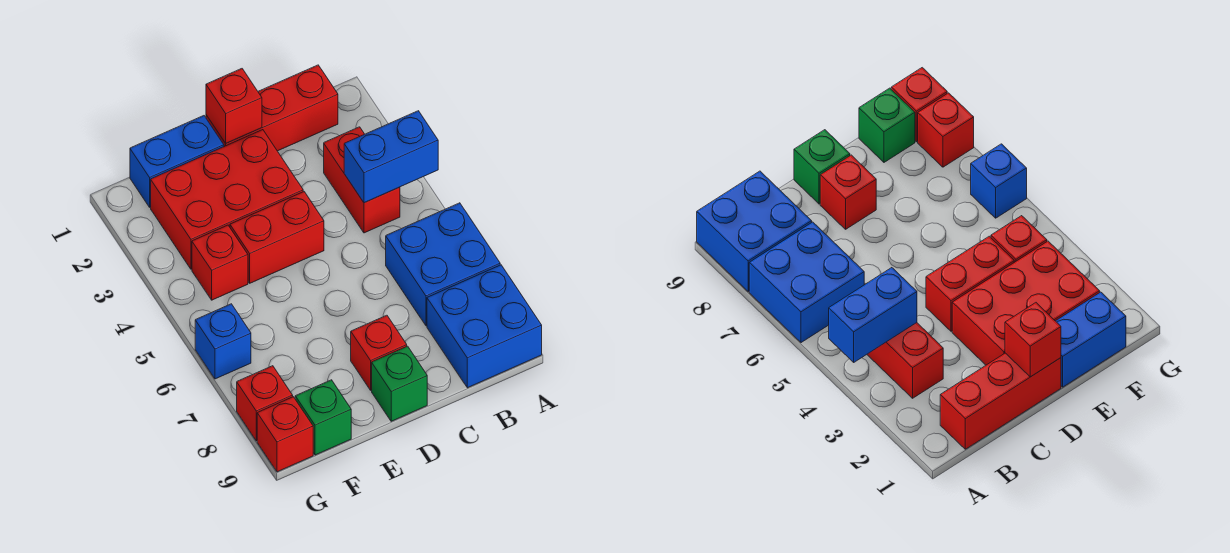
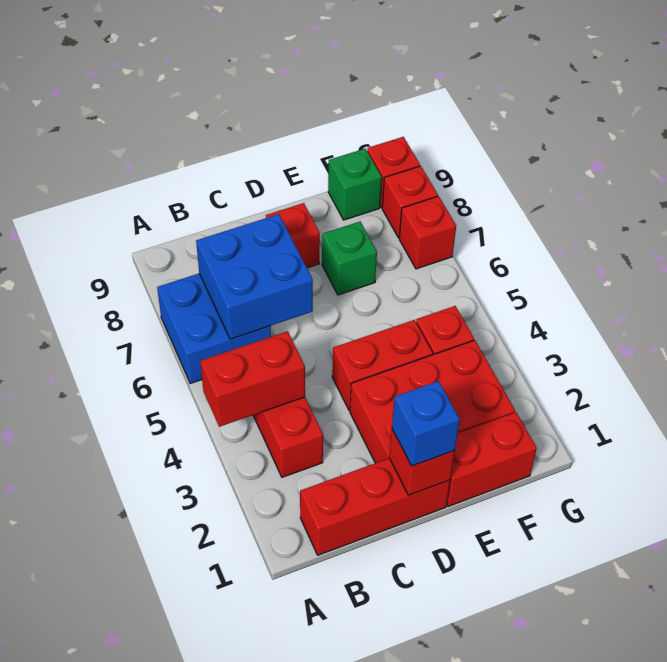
blue brick A4:B4 level 2 -> red brick A4:B4 level 2
blue brick A8:B9 level 1 -> blue brick B6:C7 level 2
green brick D9 level 1 -> green brick E7 level 1
blue brick E1:F1 level 1 -> red brick E1:F1 level 1
blue brick G6 level 1 -> blue brick D1 level 3
none -> red brick G7 level 1

